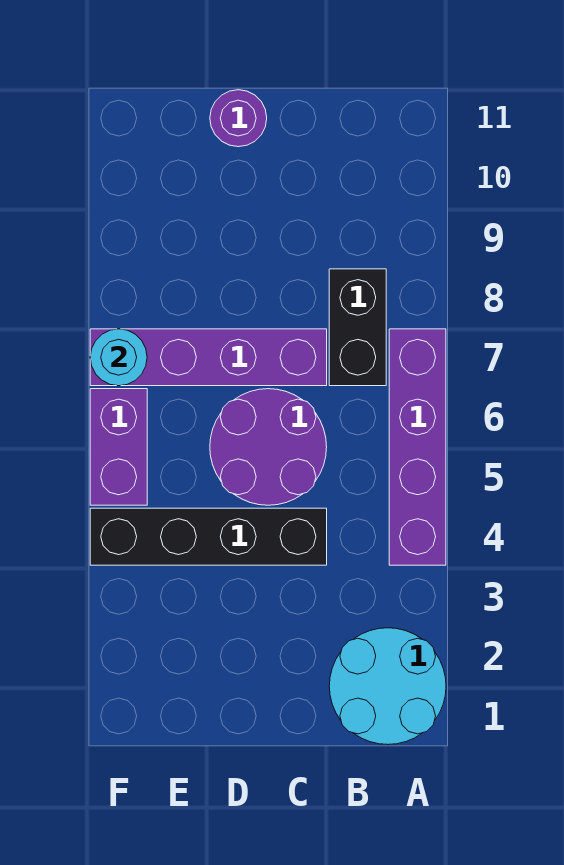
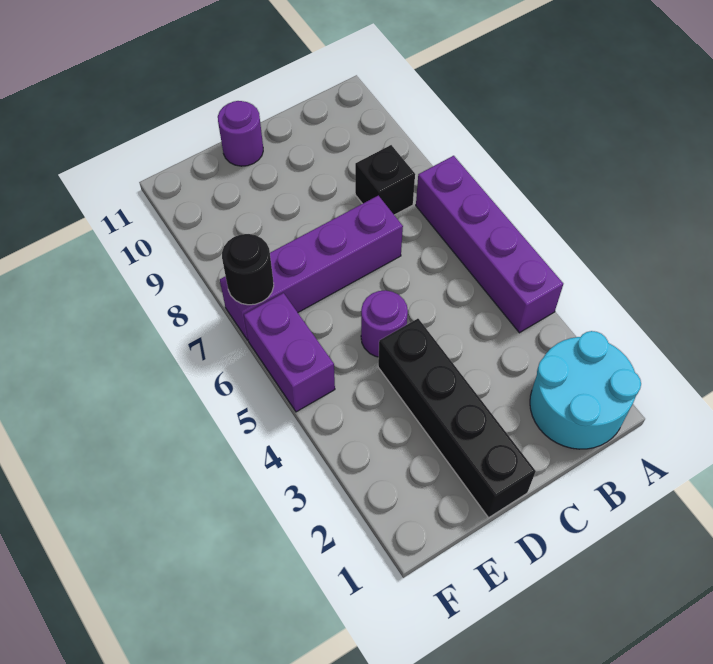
black brick B7:B8 level 1 -> black brick B8 level 1
black brick C4:F4 level 1 -> black brick D1:D4 level 1
purple round brick C5:D6 level 1 -> purple round brick D5 level 1
cyan round brick F7 level 2 -> black round brick F7 level 2

